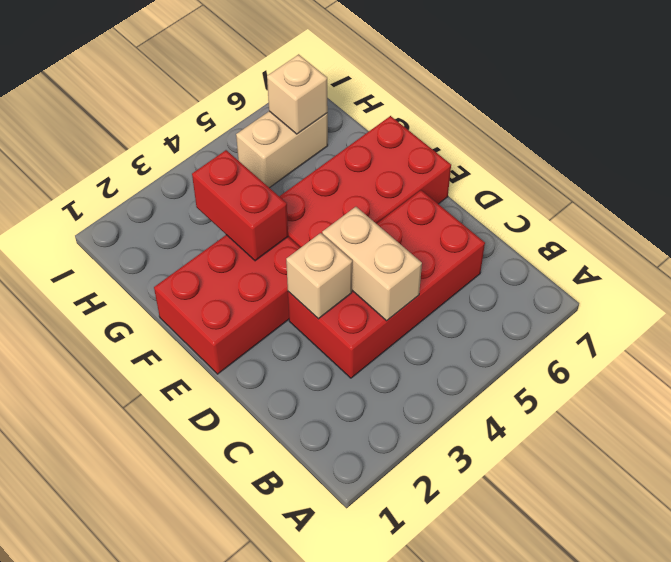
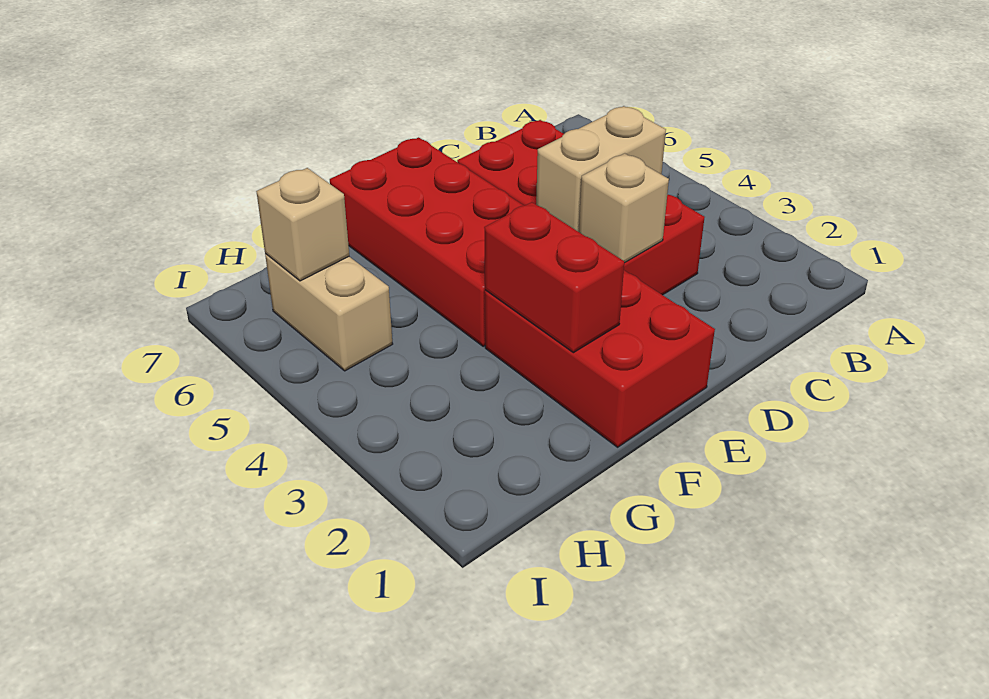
red brick F3:G3 level 2 -> red brick F2:F3 level 2

